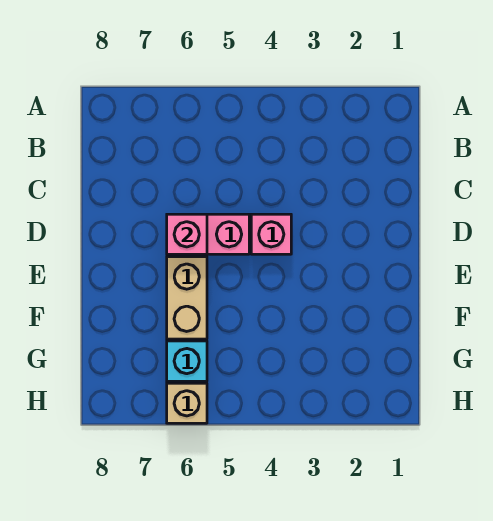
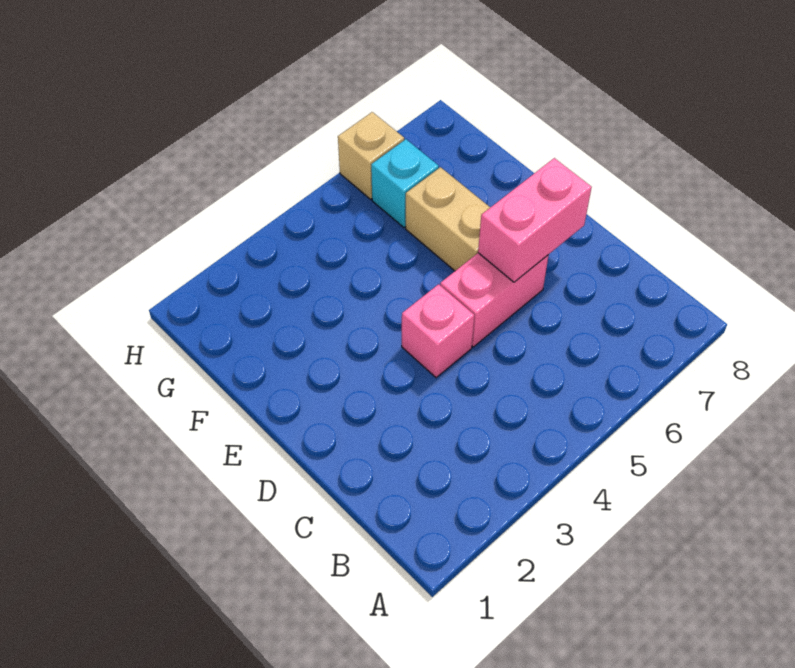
pink brick D6 level 2 -> pink brick D6:D7 level 2

